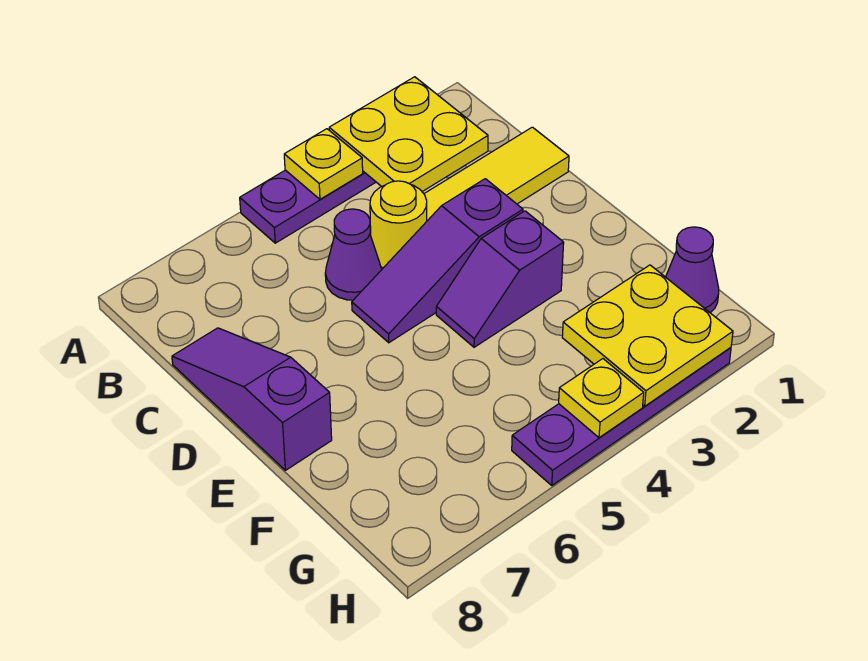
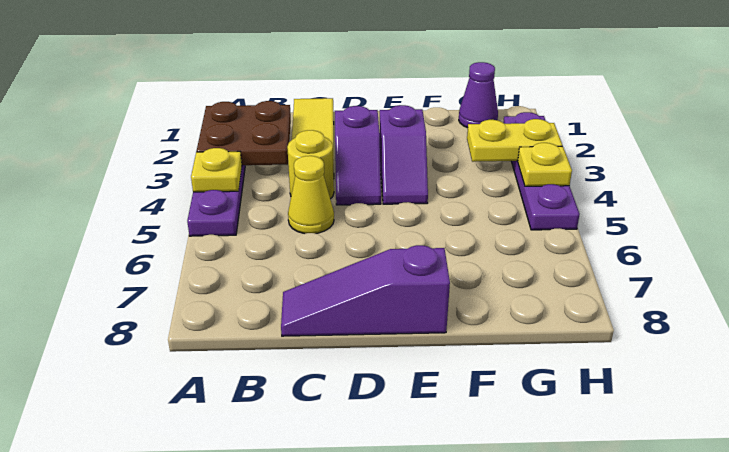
yellow plate A2:B3 level 2 -> brown plate A2:B3 level 2
purple cone C5 level 1 -> yellow cone C5 level 1
purple slope D3:D5 level 1 top 3 -> purple slope D3:D4 level 1 top 3
yellow plate G2:H3 level 2 -> yellow plate G3:H3 level 2

